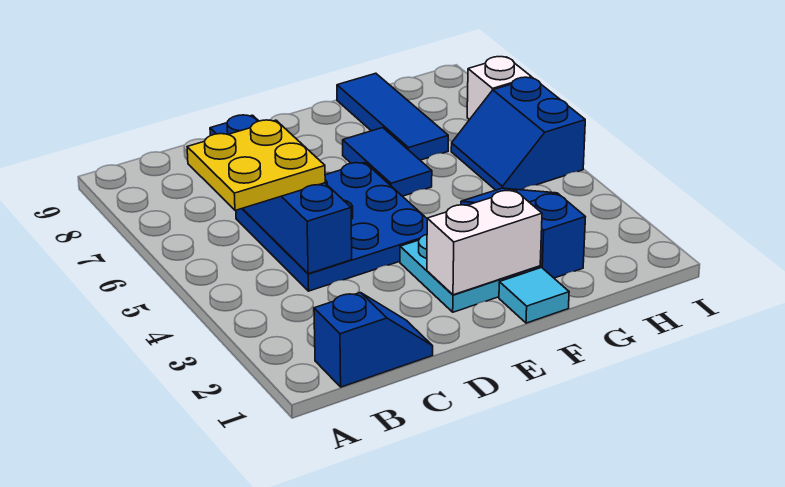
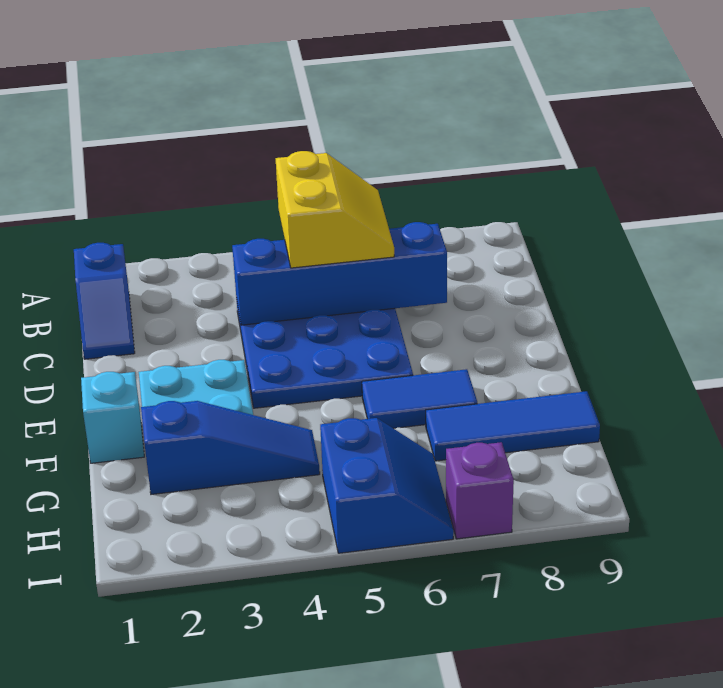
yellow plate B5:C6 level 3 -> yellow slope B5:C6 level 3 top 5
white brick E2:F2 level 2 -> none
cyan tile F1 level 1 -> cyan brick F1 level 1
blue slope H5:I6 level 1 top I -> blue slope H5:I6 level 1 top 5
white brick I7 level 1 -> purple brick I7 level 1

